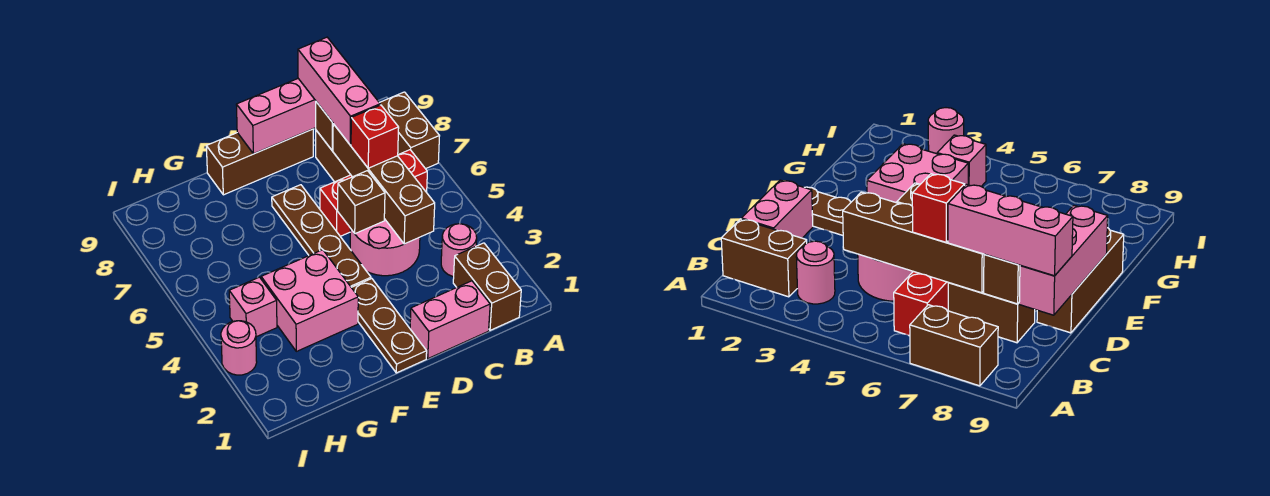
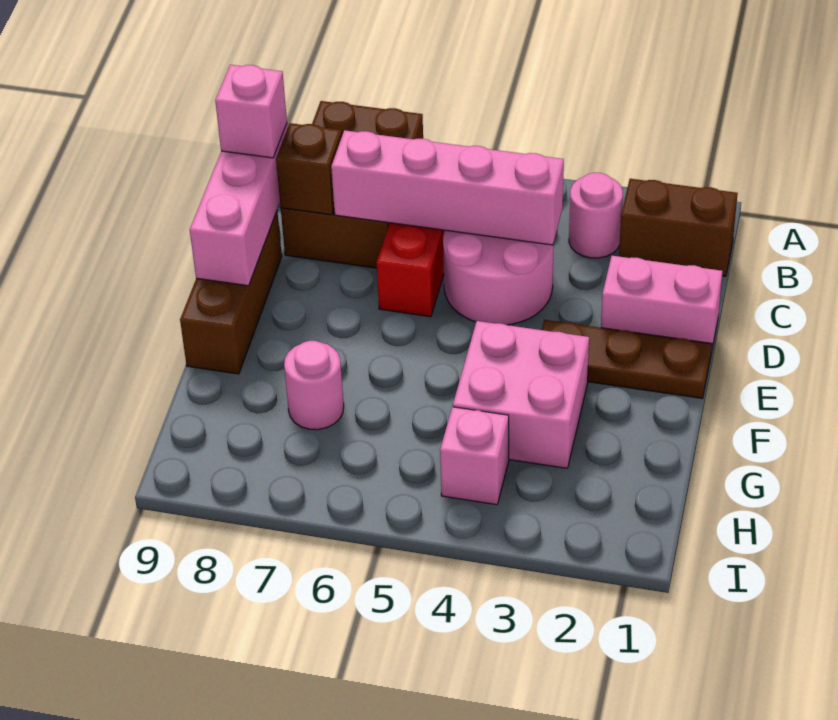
pink brick C1:D1 level 1 -> pink brick D1:D2 level 1
brown brick C4:C7 level 2 -> pink brick C4:C7 level 2
red brick C6 level 3 -> none
pink brick C7:C9 level 3 -> pink brick C9 level 3
brown brick D5 level 2 -> none
brown plate E4:E7 level 1 -> none
pink round brick I3 level 1 -> pink round brick G7 level 1

